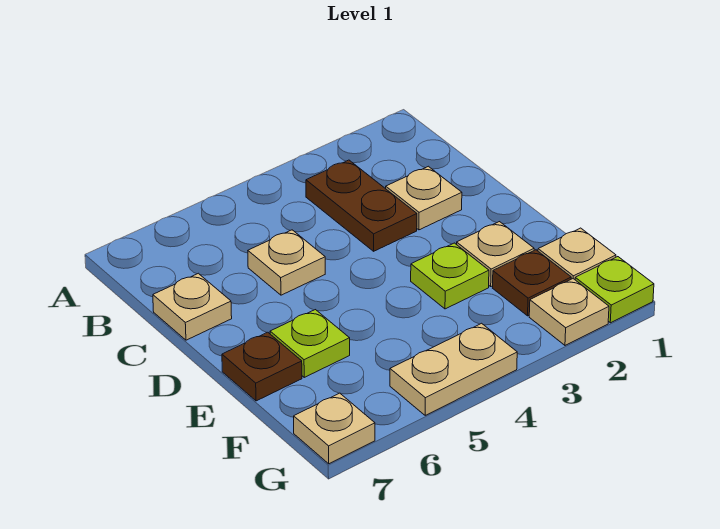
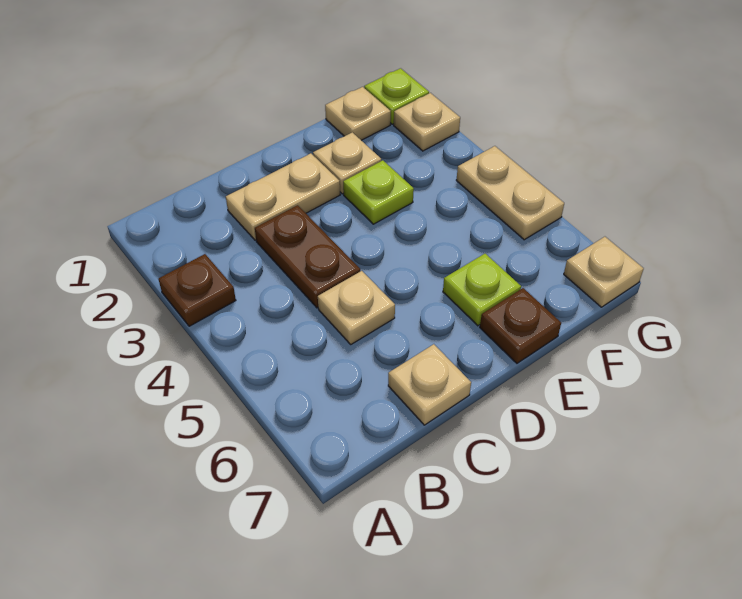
brown plate B3:C3 level 1 -> brown plate C3:C4 level 1
tan plate C2 level 1 -> tan plate C2:D2 level 1
brown plate F2 level 1 -> brown plate A3 level 1

